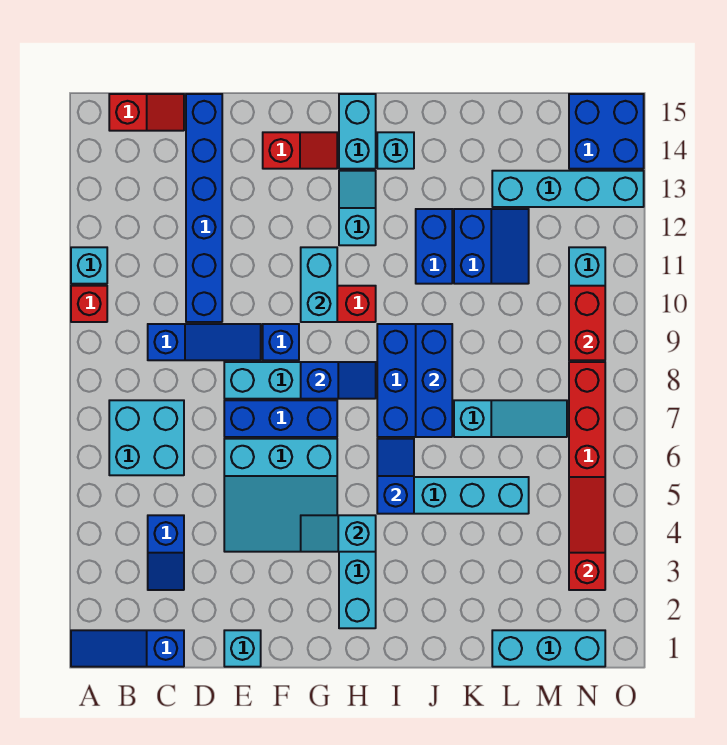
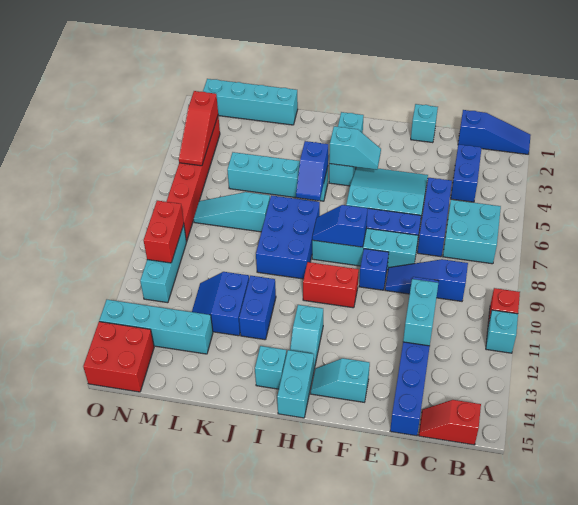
blue slope C3:C4 level 1 top 4 -> blue brick C3:C4 level 1
red slope F14:G14 level 1 top F -> cyan slope F14:G14 level 1 top F
cyan brick G10:G11 level 2 -> cyan brick D11:D12 level 2
blue brick J7:J9 level 2 -> blue brick D5:D7 level 1
cyan brick L1:N1 level 1 -> cyan brick K1:N1 level 1
blue brick N14:O15 level 1 -> red brick N14:O15 level 1

